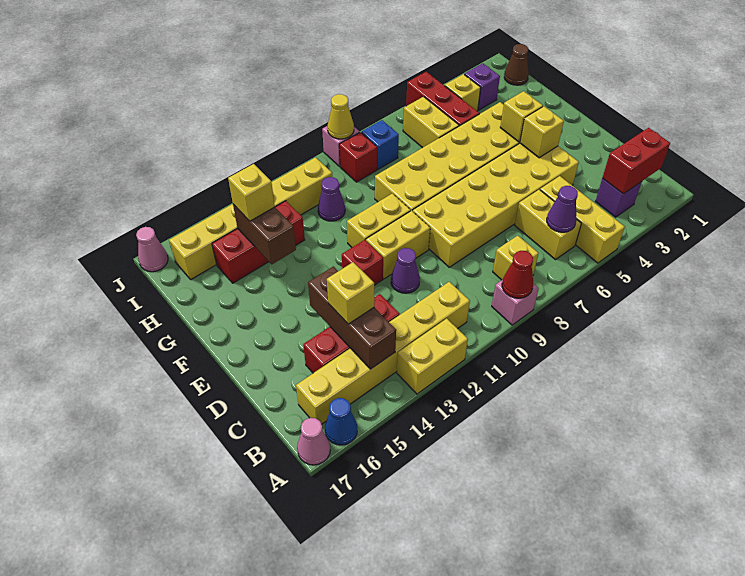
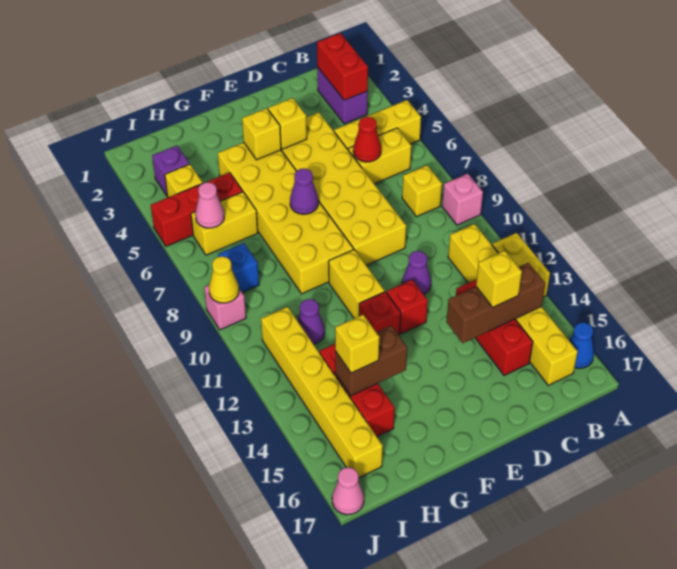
red cone A9 level 2 -> red cone C6 level 2
pink cone A17 level 1 -> pink cone I6 level 2
purple brick B3 level 1 -> purple brick B2:B3 level 1
purple cone B6 level 2 -> purple cone F7 level 2
yellow brick E10:E11 level 1 -> none
brown cone I1 level 1 -> none
red brick I9 level 1 -> red brick F12 level 1

